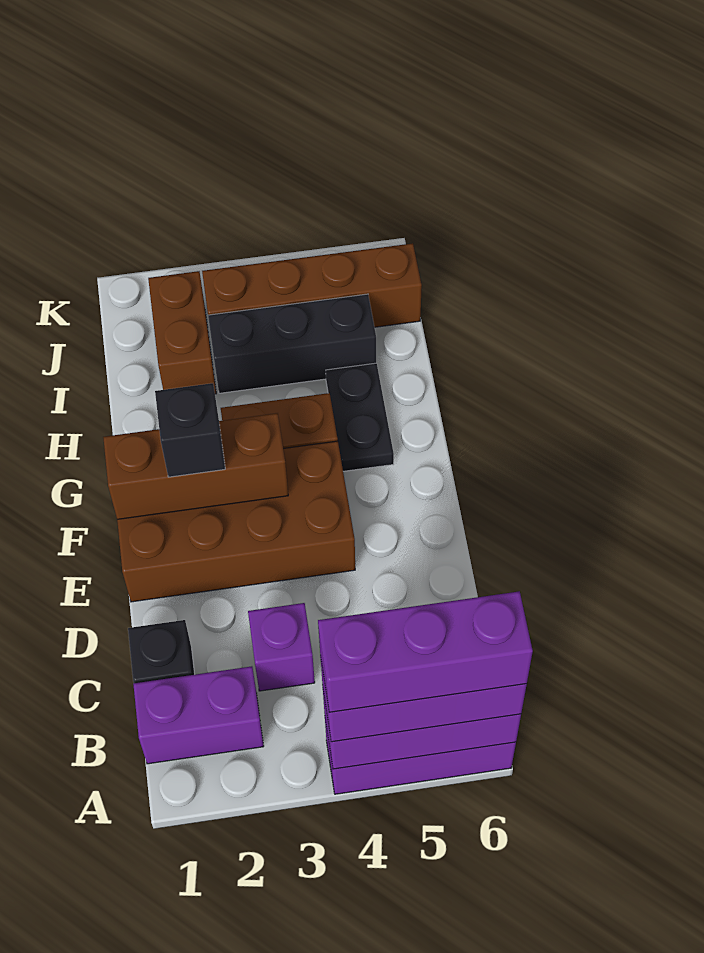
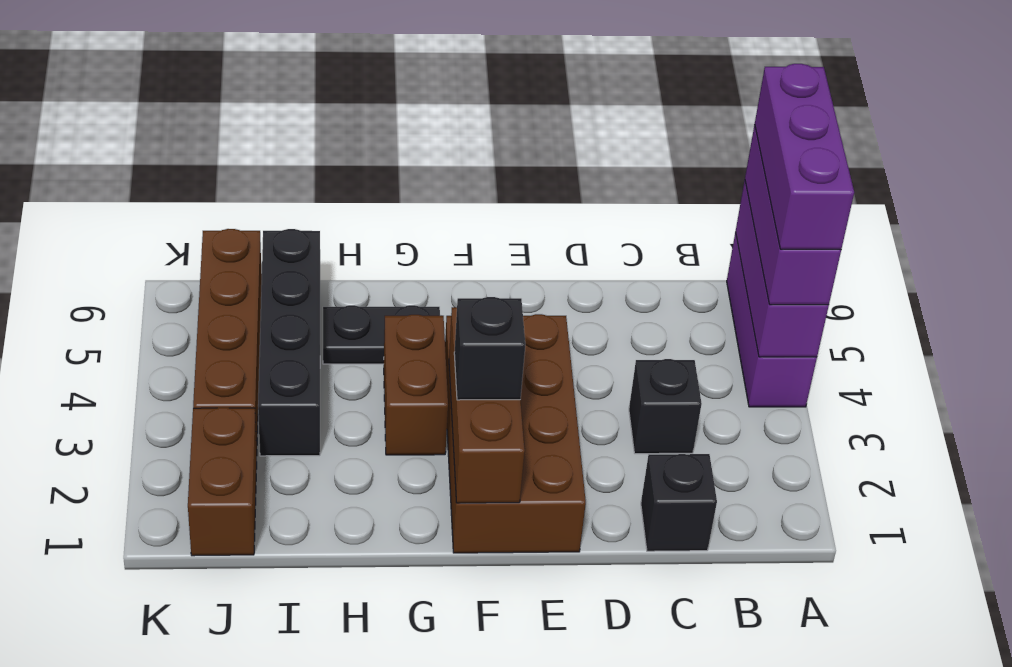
purple brick B1:B2 level 1 -> none
purple brick C3 level 1 -> black brick C3 level 1
brown brick I2:J2 level 1 -> brown brick J1:J2 level 1
black brick I3:I5 level 1 -> black brick I3:I6 level 1

